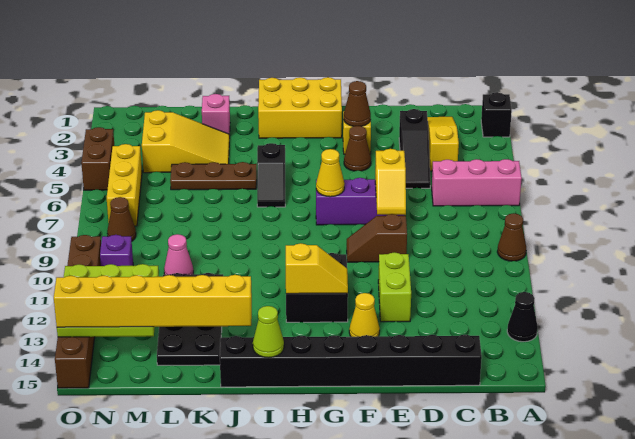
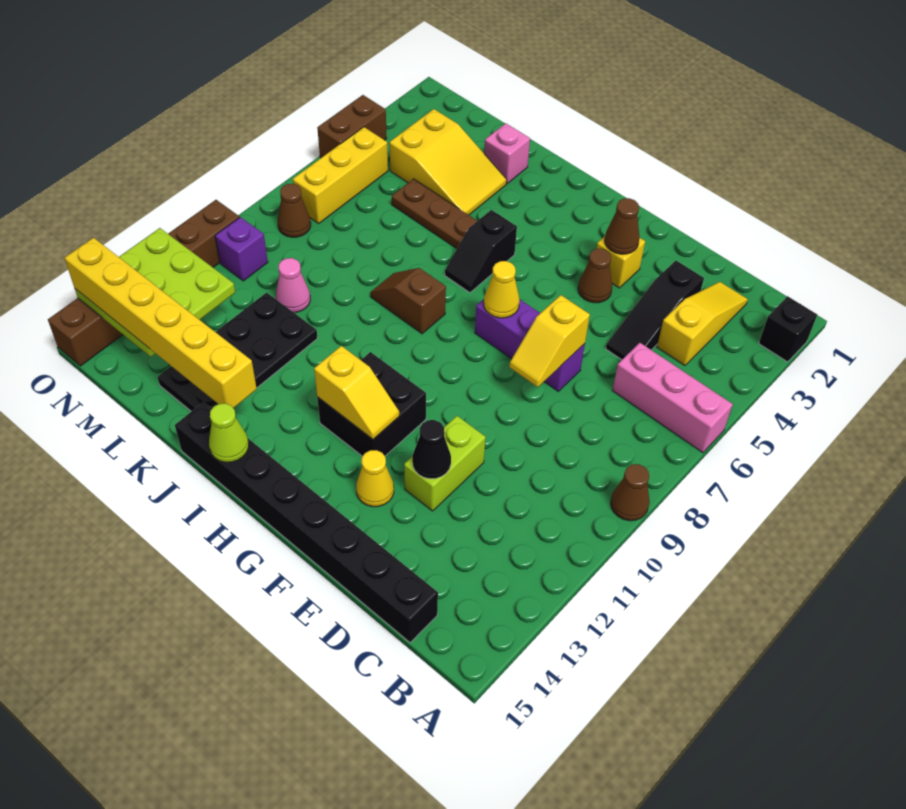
black cone A13 level 1 -> black cone E12 level 2
brown slope E9:F9 level 1 top E -> brown slope I8:J8 level 1 top I
yellow brick G1:I2 level 1 -> none

